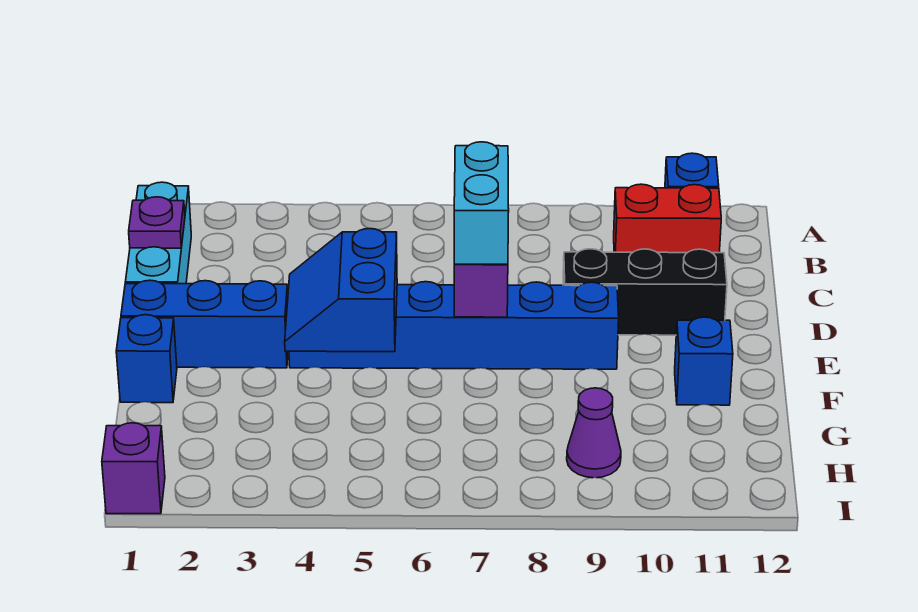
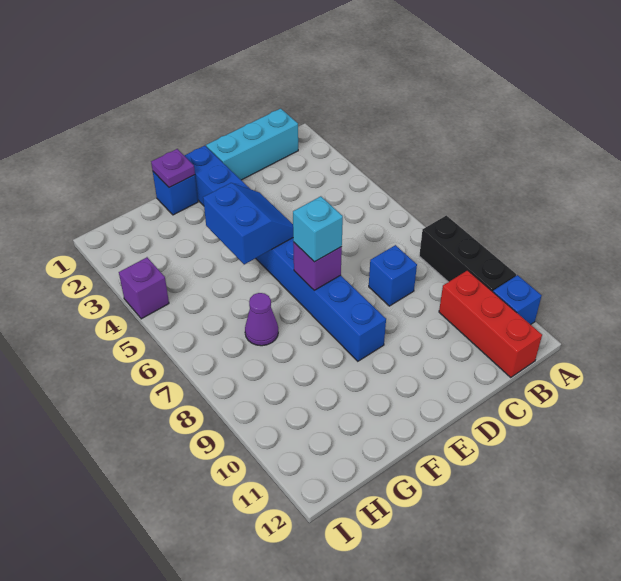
red brick B10:B11 level 1 -> red brick B10:B12 level 1
purple plate C1 level 2 -> purple plate F1 level 2
cyan brick D7:E7 level 3 -> cyan brick E7 level 3
black brick D9:D11 level 1 -> black brick A8:A10 level 1
blue slope E4:F5 level 2 top 5 -> blue slope E4:F5 level 2 top F
blue brick F11 level 1 -> blue brick C8 level 1
purple cone H9 level 1 -> purple cone G7 level 1
purple brick I1 level 1 -> purple brick I4 level 1

